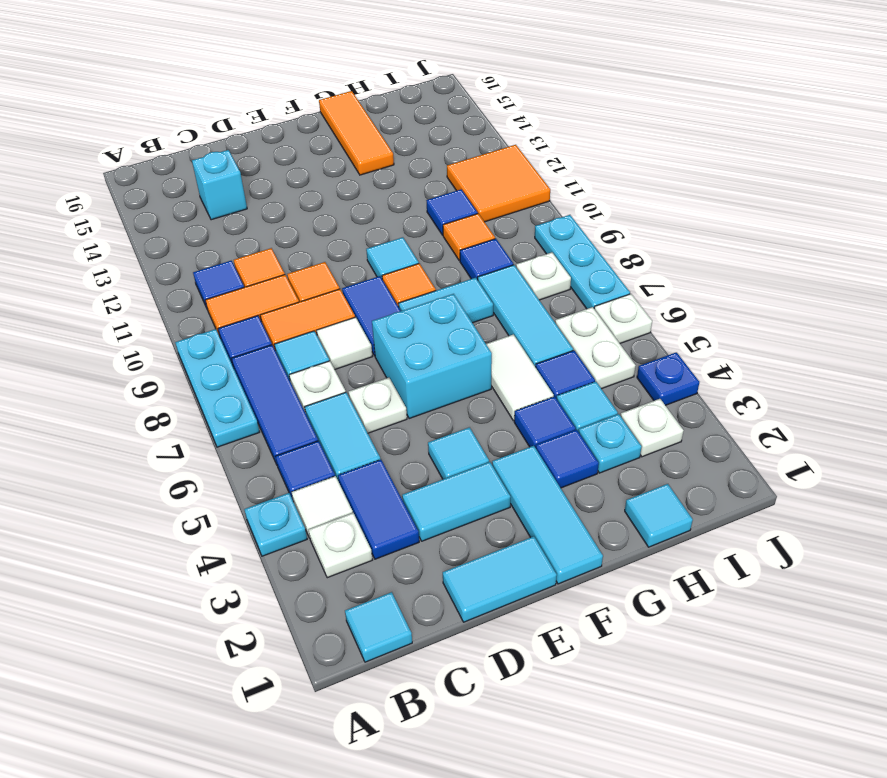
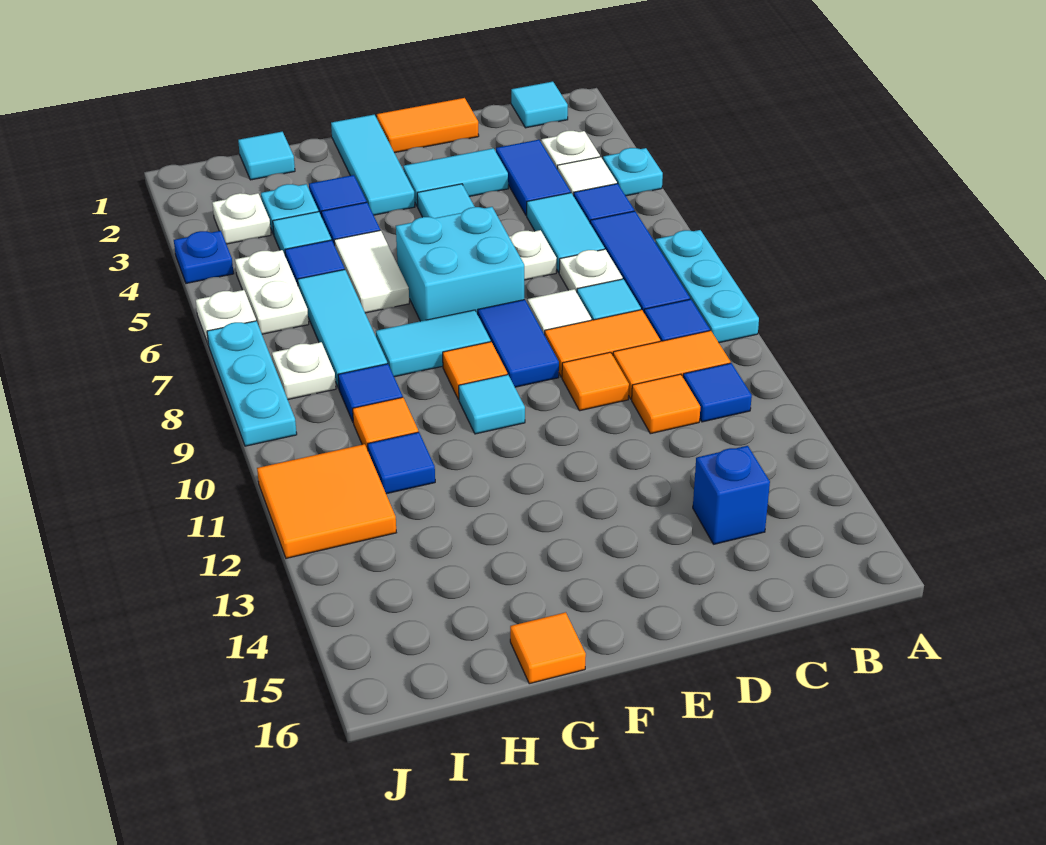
cyan brick C14 level 1 -> blue brick C14 level 1
cyan tile D1:E1 level 1 -> orange tile D1:E1 level 1
orange tile G14:G16 level 1 -> orange tile G16 level 1

